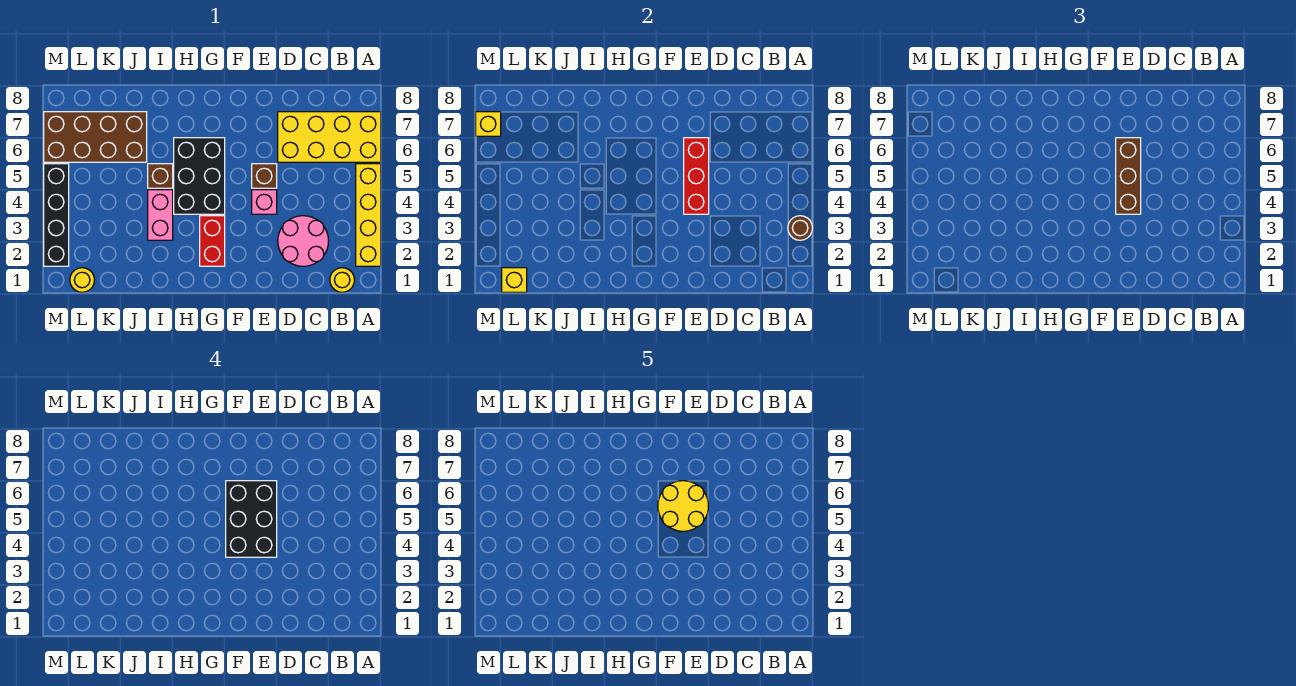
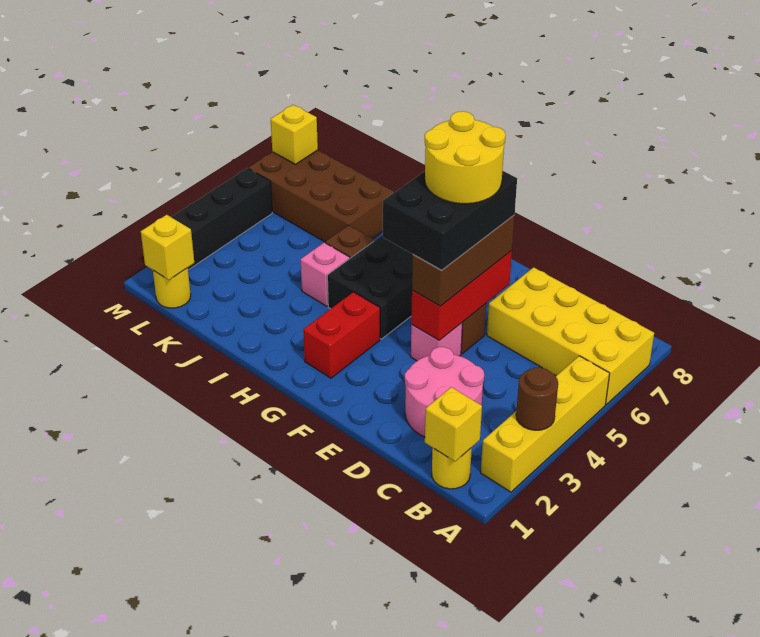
none -> yellow brick B1 level 2
pink brick I3:I4 level 1 -> pink brick I4 level 1

